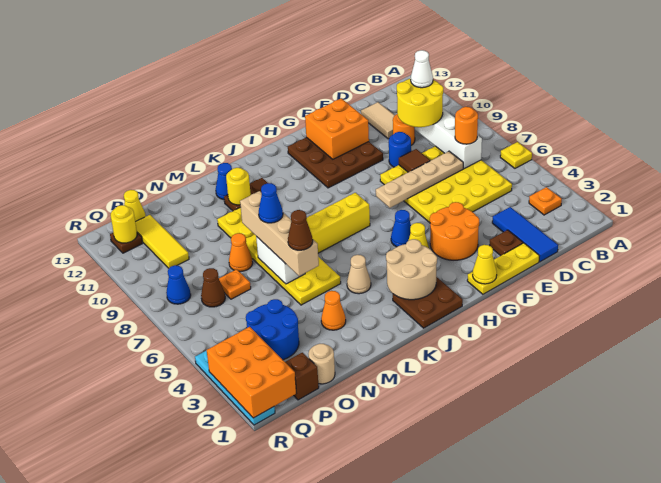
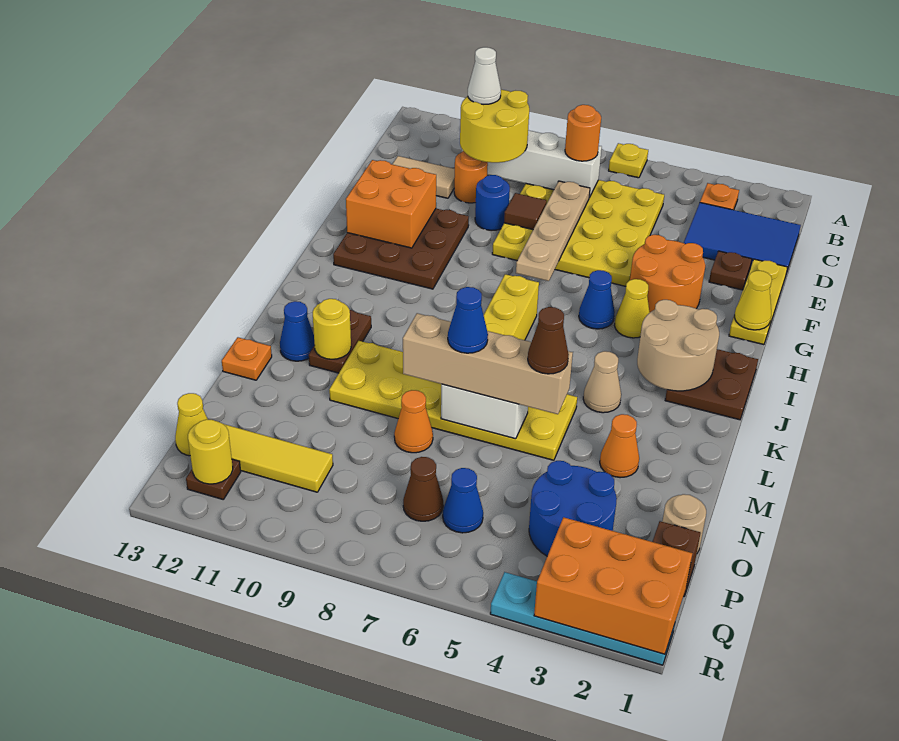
blue tile D1:D3 level 1 -> blue tile C1:D3 level 1
orange plate O7 level 1 -> orange plate M13 level 1
blue cone Q8 level 1 -> blue cone P6 level 1

